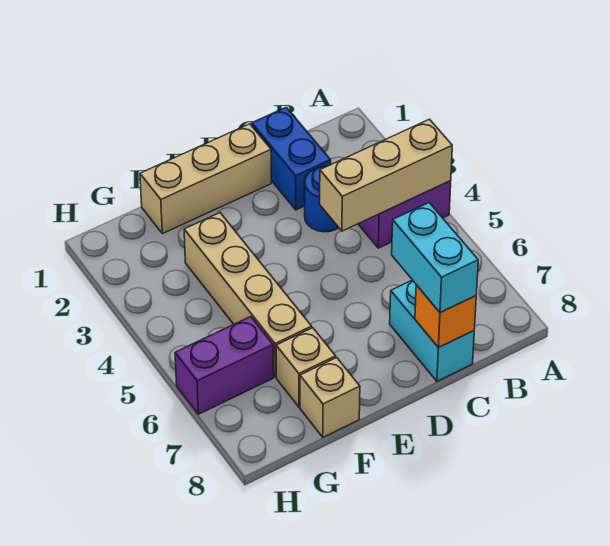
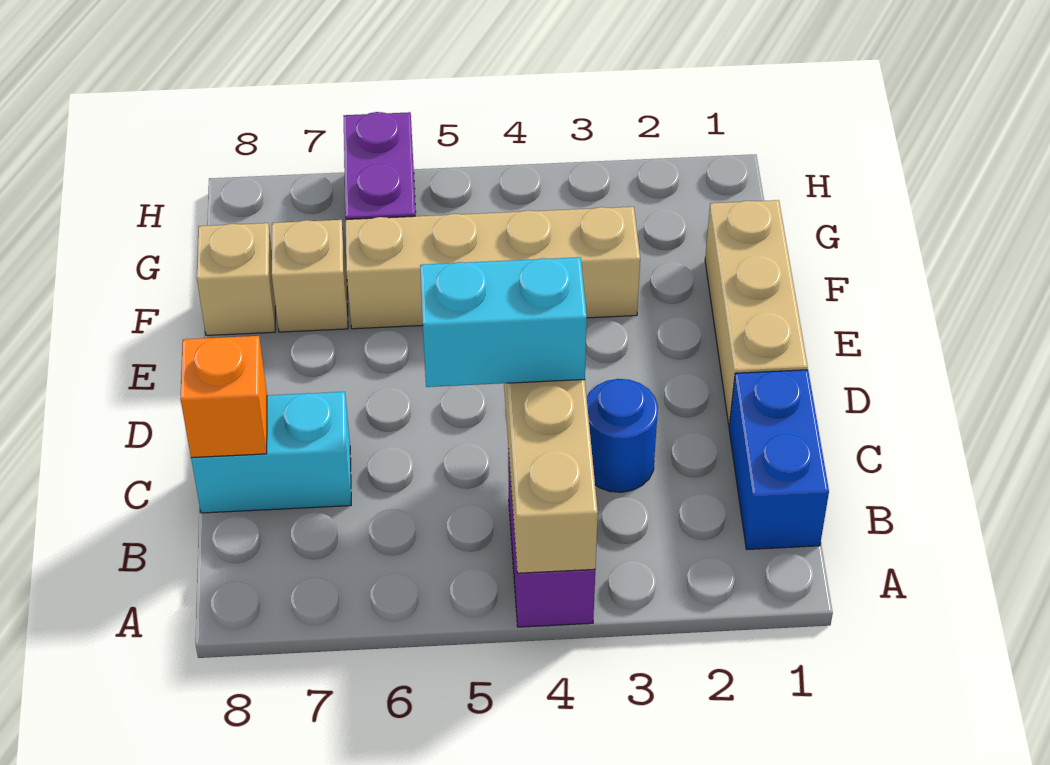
blue brick C1:C2 level 1 -> blue brick B1:C1 level 1
cyan brick C7:C8 level 3 -> cyan brick C4:C5 level 3

